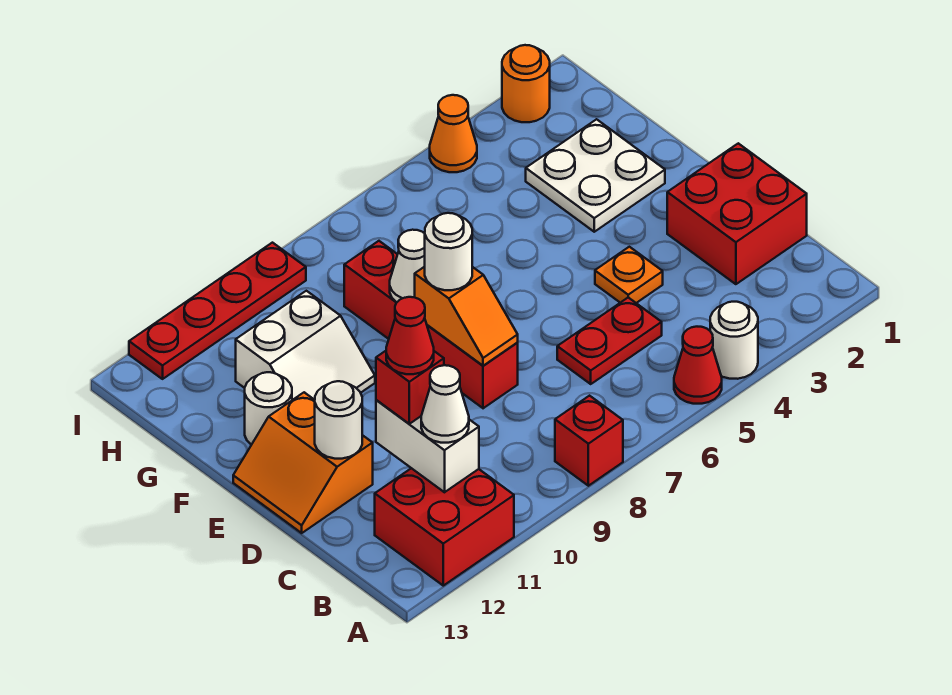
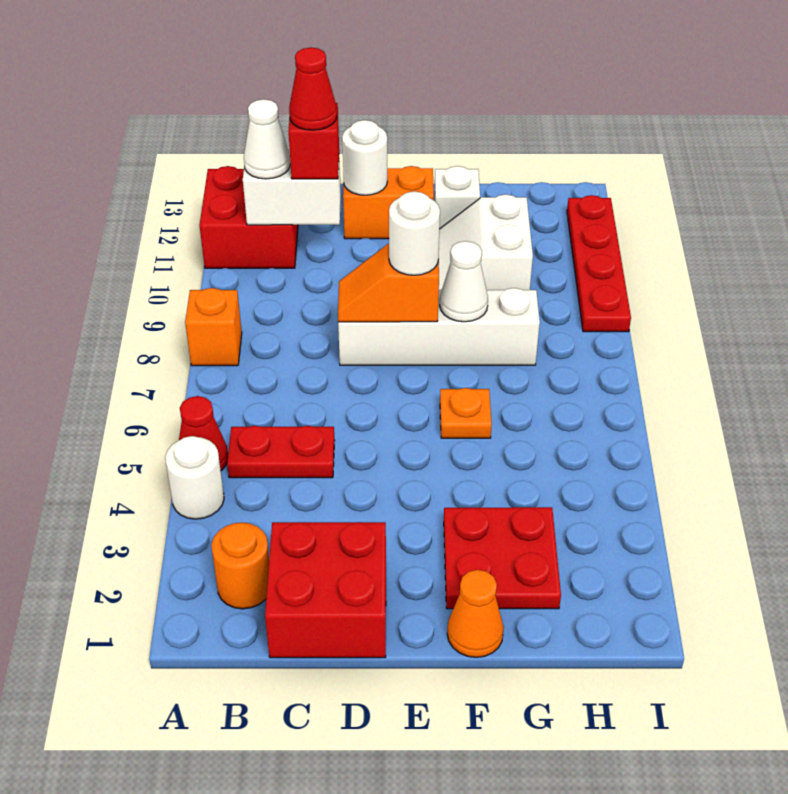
red brick A8 level 1 -> orange brick A8 level 1
red plate C5:C6 level 1 -> red plate B5:C5 level 1
orange plate D4 level 1 -> orange plate F6 level 1
red brick D8:G8 level 1 -> white brick D8:G8 level 1
white plate F2:G3 level 1 -> red plate F2:G3 level 1
white round brick F12 level 1 -> white brick F12 level 1
orange round brick I2 level 1 -> orange round brick B2 level 1
orange cone I4 level 1 -> orange cone F1 level 1

